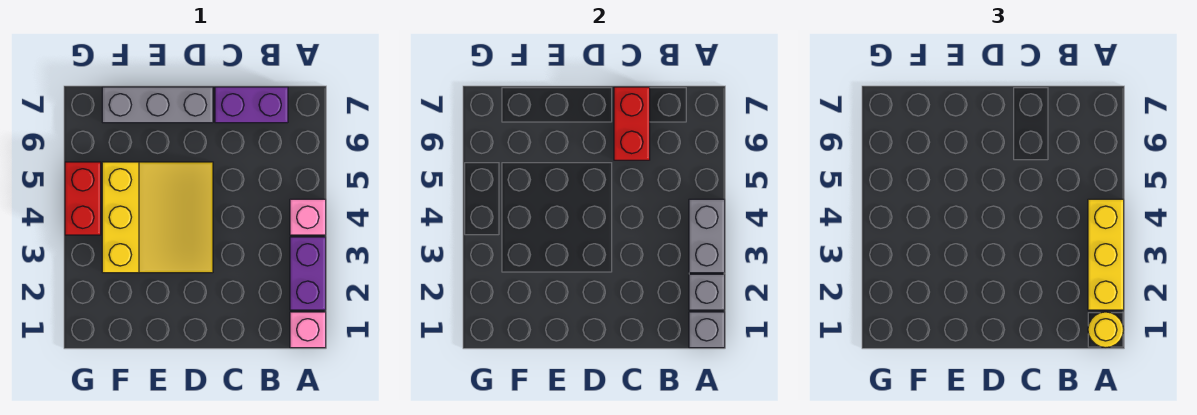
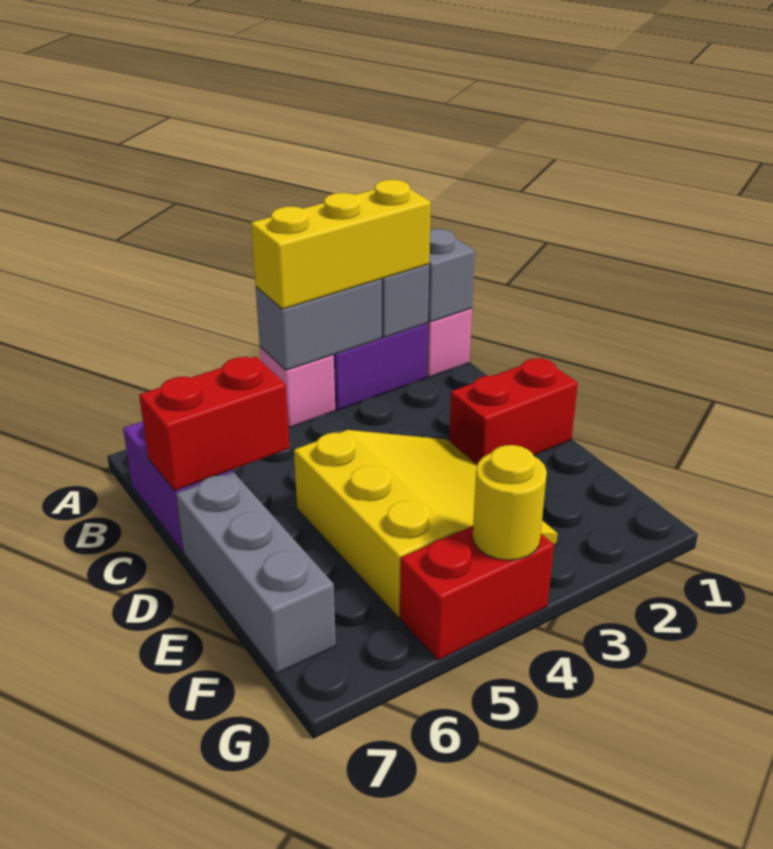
yellow round brick A1 level 3 -> yellow round brick G4 level 2
none -> red brick D1:D2 level 1
yellow slope D3:F5 level 1 top F -> yellow slope D3:F5 level 1 top 5

